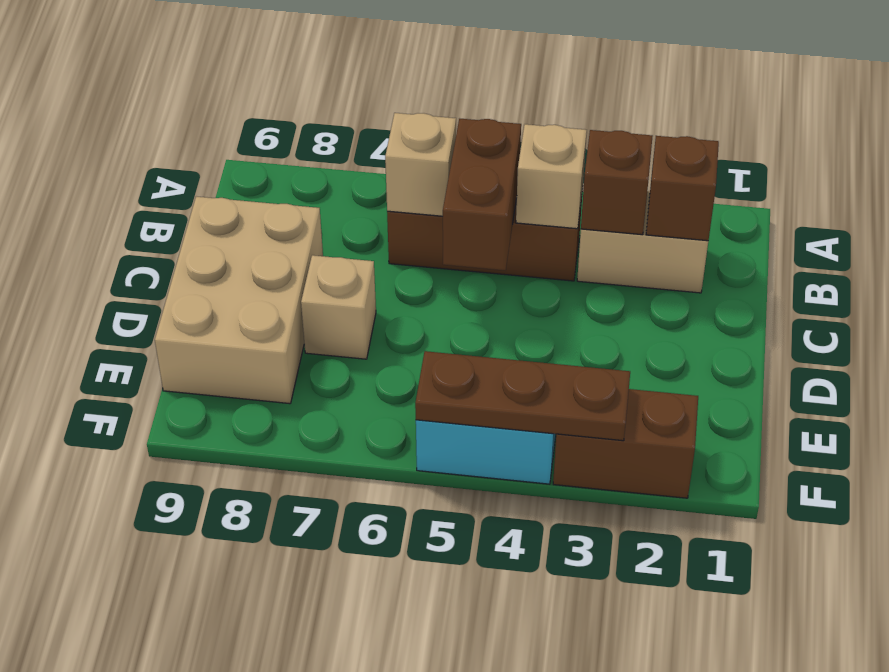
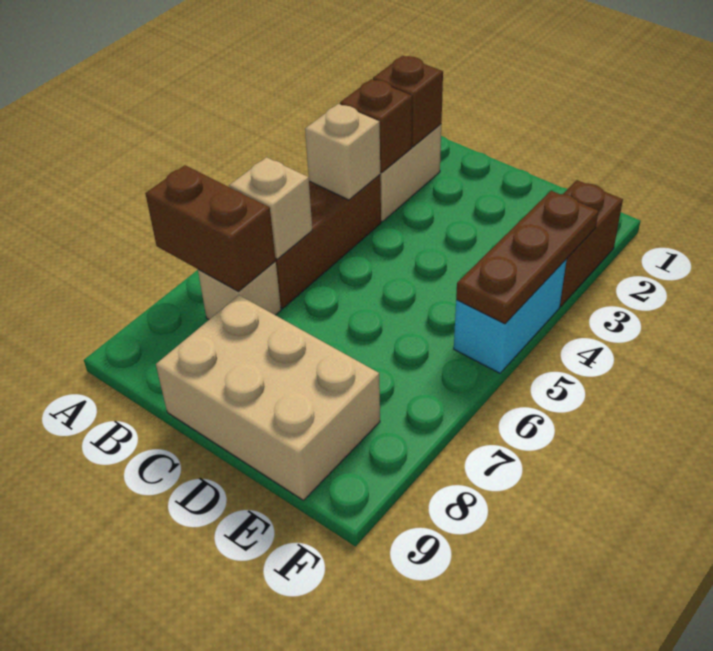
brown brick B5:C5 level 2 -> brown brick A7:B7 level 2
tan brick D7 level 1 -> tan brick B7 level 1

